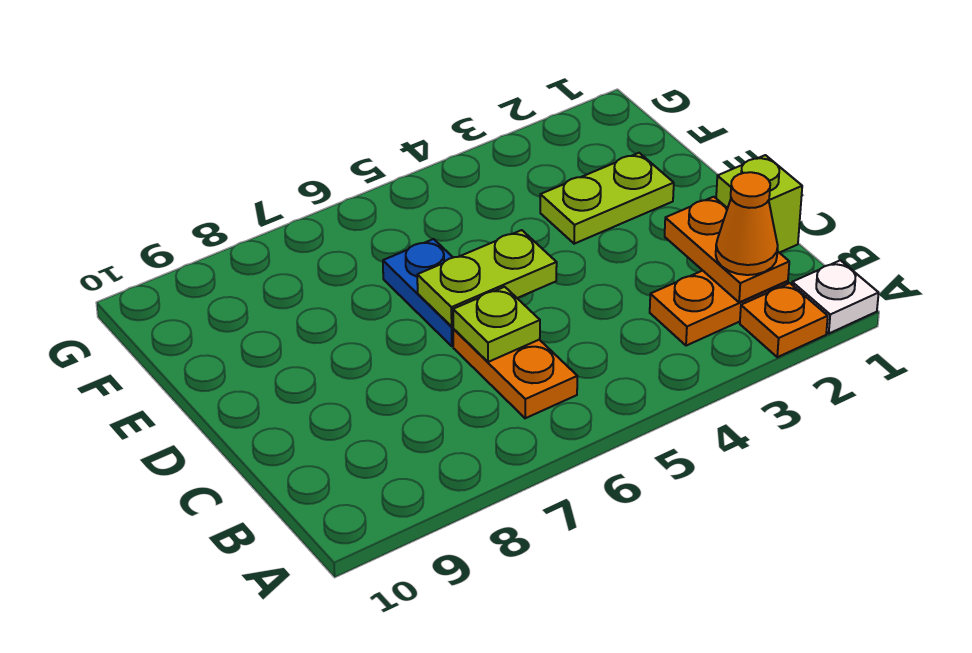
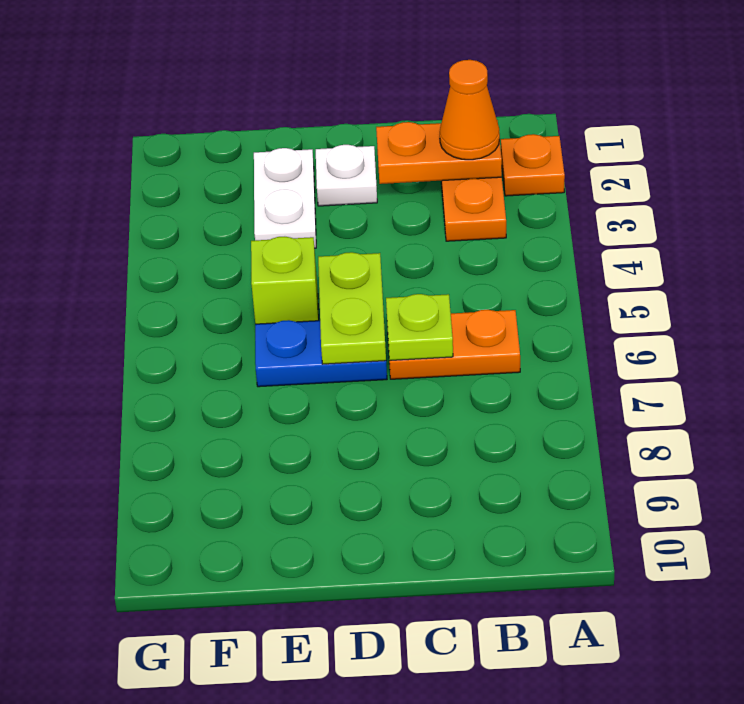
white plate A1 level 1 -> white plate D2 level 1
lime brick C1 level 1 -> lime brick E5 level 1
lime plate E2:E3 level 1 -> white plate E2:E3 level 1

